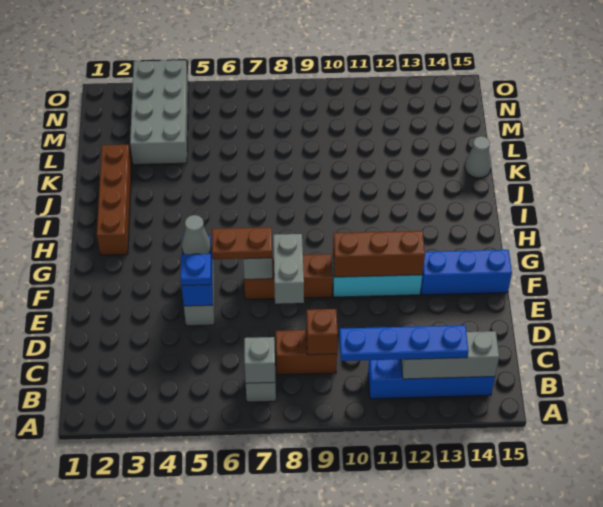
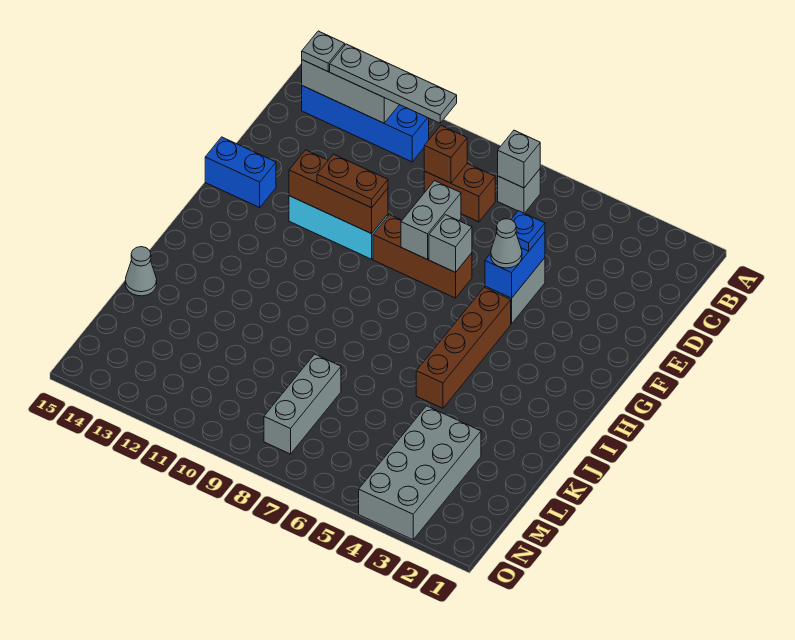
blue plate B10:B13 level 3 -> grey plate B10:B13 level 3
none -> grey plate B14 level 3
brown plate F6:F7 level 3 -> brown plate F10:F11 level 3
blue brick F13:F15 level 1 -> blue brick F14:F15 level 1
brown brick H2:K2 level 1 -> brown brick G5:J5 level 1
none -> grey brick L8:N8 level 1

